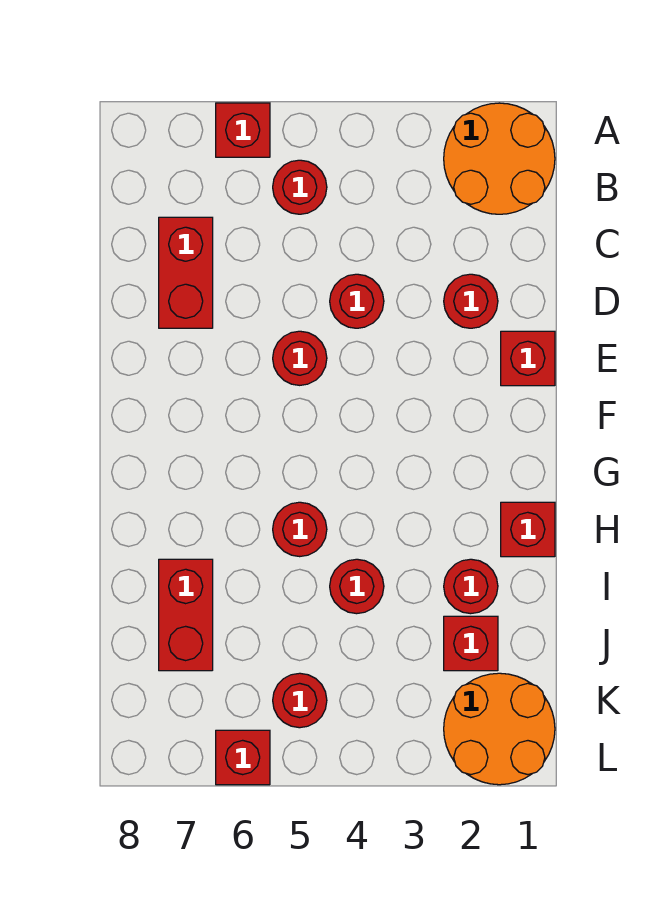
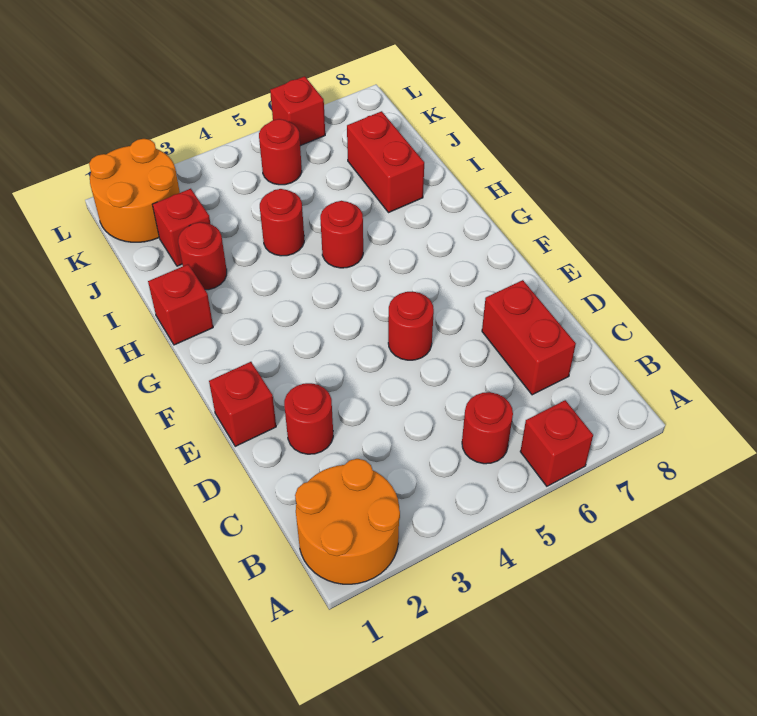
red round brick D4 level 1 -> none

